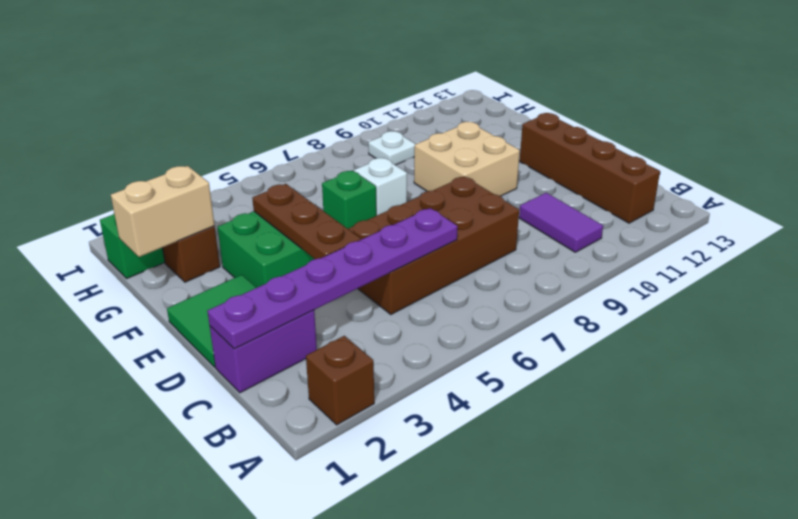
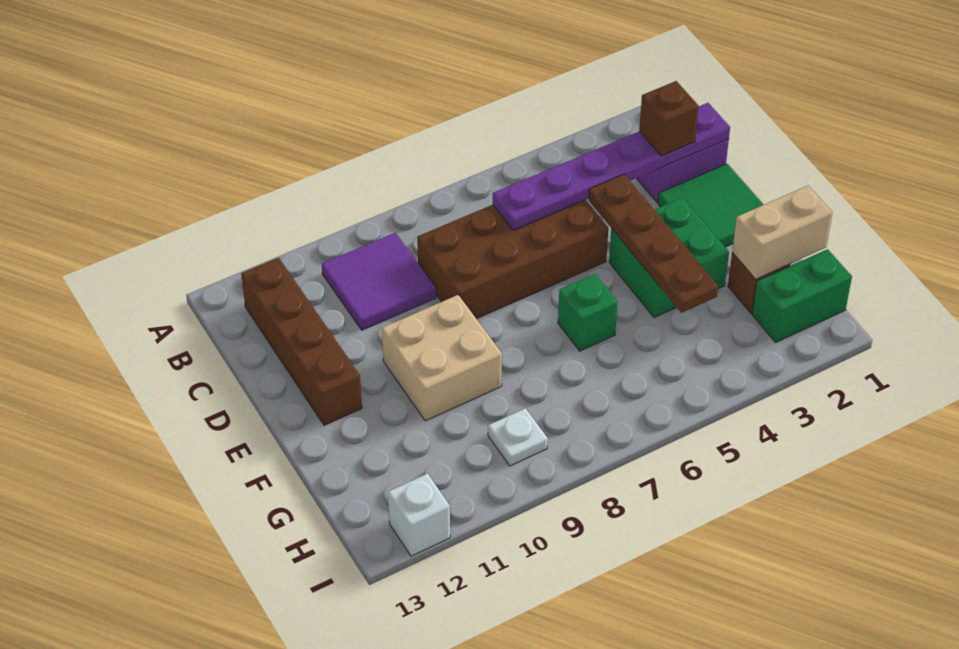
brown brick A2 level 1 -> brown brick C2 level 3
purple tile B10:C10 level 1 -> purple tile B9:C10 level 1
brown plate D4:F4 level 2 -> brown plate D4:G4 level 2
white brick F7 level 1 -> white brick I12 level 1

